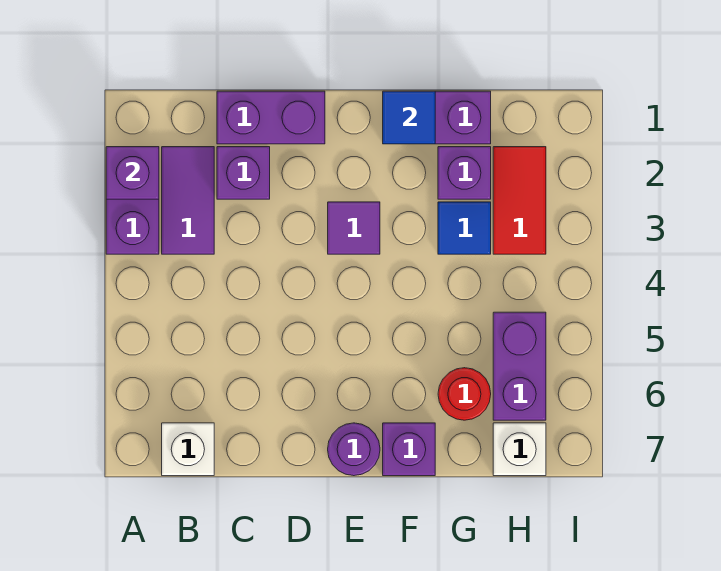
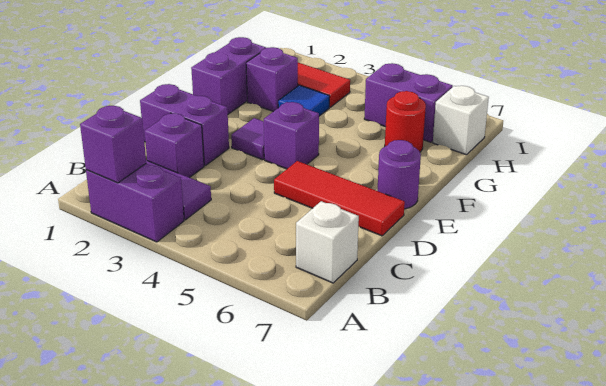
purple brick C1:D1 level 1 -> purple brick D1:D2 level 1
none -> red tile D5:D7 level 1
blue tile F1 level 2 -> none
purple brick F7 level 1 -> purple brick E4 level 1

